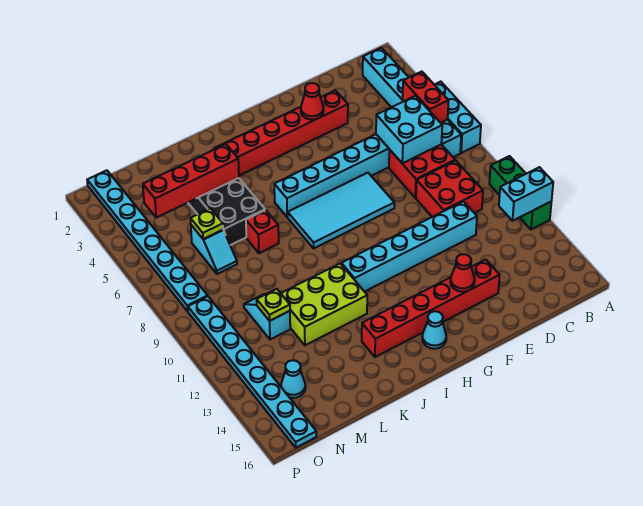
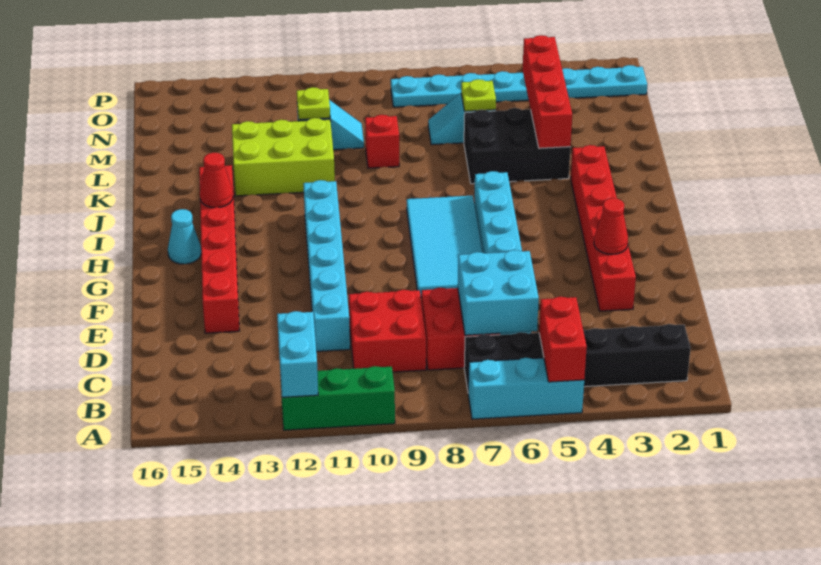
cyan brick B2:B7 level 1 -> black brick B2:B7 level 1
red brick B5:B6 level 2 -> red brick A5:B5 level 2
red cone F14 level 2 -> red cone I14 level 2
lime brick J11:L12 level 1 -> lime brick K11:L13 level 1
red brick K7 level 1 -> red brick L9 level 1
cyan cone N14 level 1 -> none
cyan plate O9:O16 level 1 -> none

